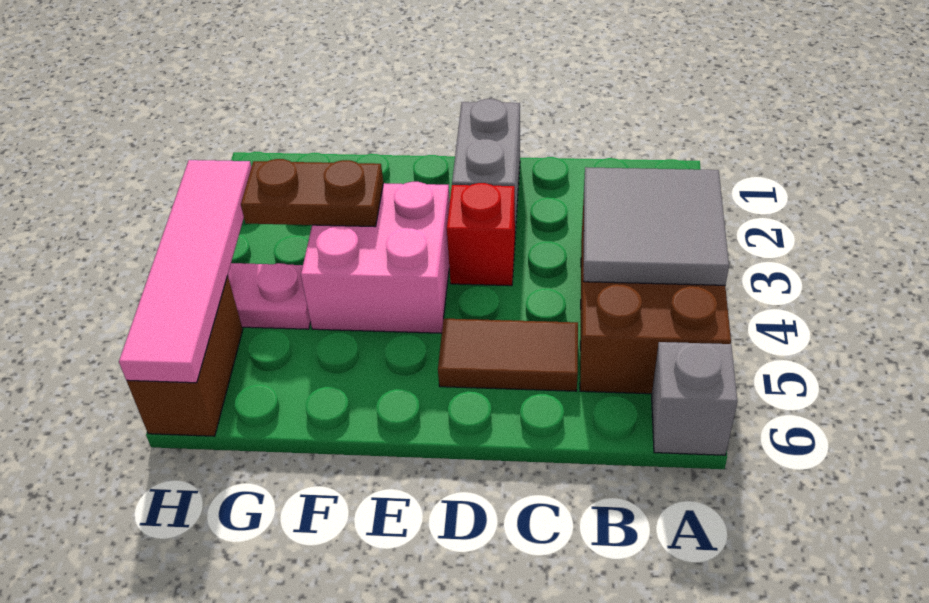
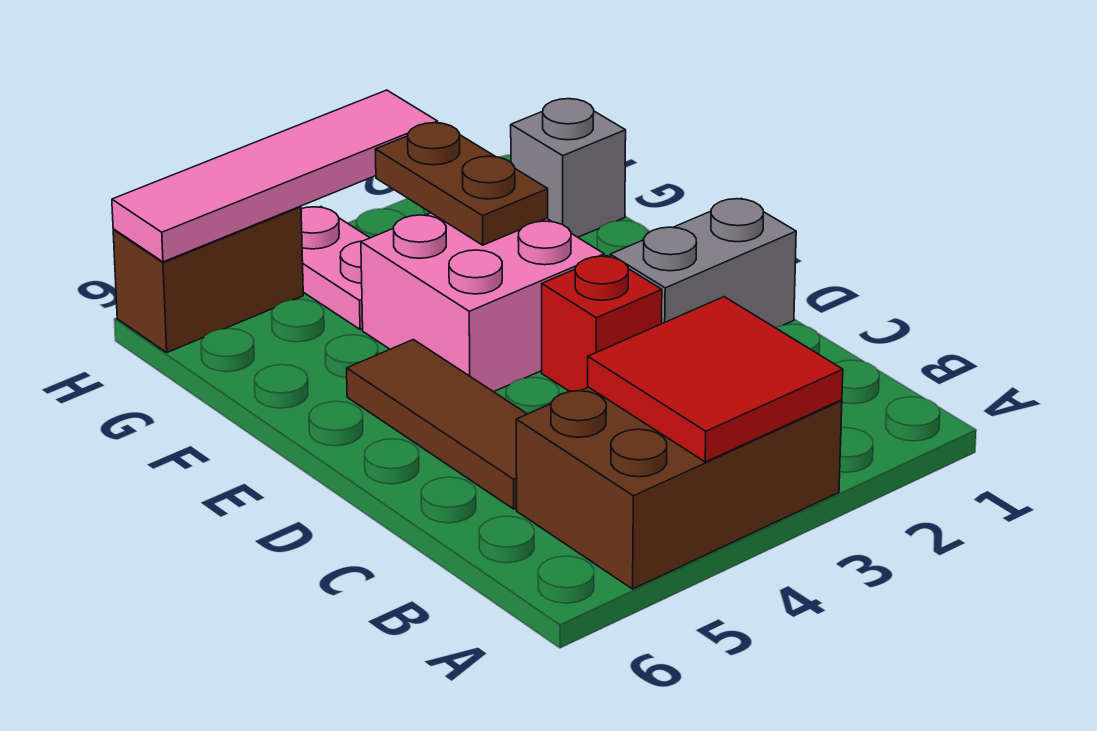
grey tile A3:B4 level 2 -> red tile A3:B4 level 2
grey brick A6 level 1 -> grey brick G1 level 1
brown tile C5:D5 level 1 -> brown tile C5:E5 level 1

